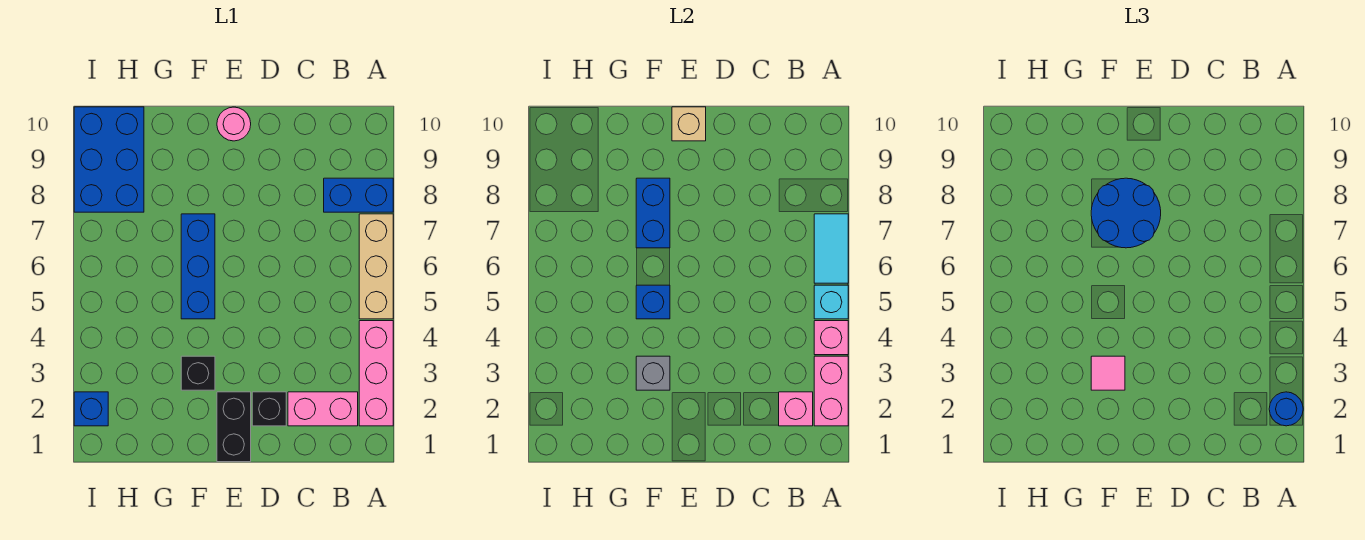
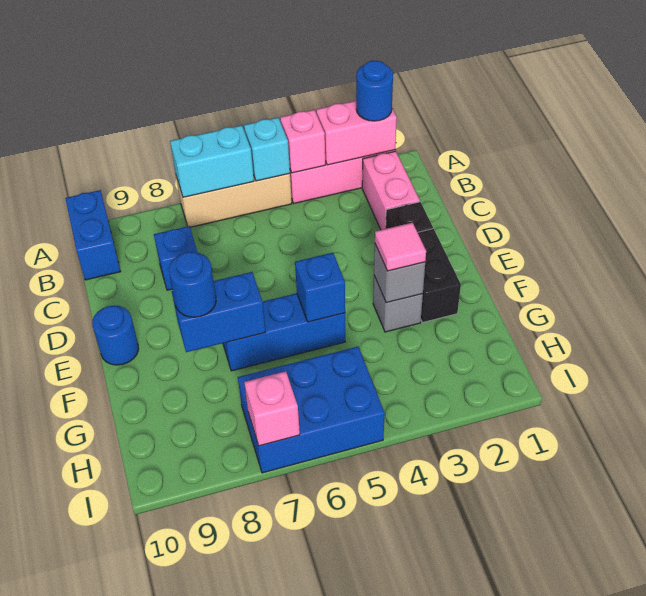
cyan tile A6:A7 level 2 -> cyan brick A6:A7 level 2
blue brick A8:B8 level 1 -> blue brick A10:B10 level 1
pink brick B2 level 2 -> pink brick I7 level 2
black brick E1:E2 level 1 -> black brick E2:F2 level 1
blue round brick E7:F8 level 3 -> blue round brick F8 level 3
pink round brick E10 level 1 -> blue round brick E10 level 1
tan brick E10 level 2 -> none
black brick F3 level 1 -> grey brick F3 level 1
blue brick H8:I10 level 1 -> blue brick H5:I7 level 1
blue brick I2 level 1 -> blue brick C8 level 1

